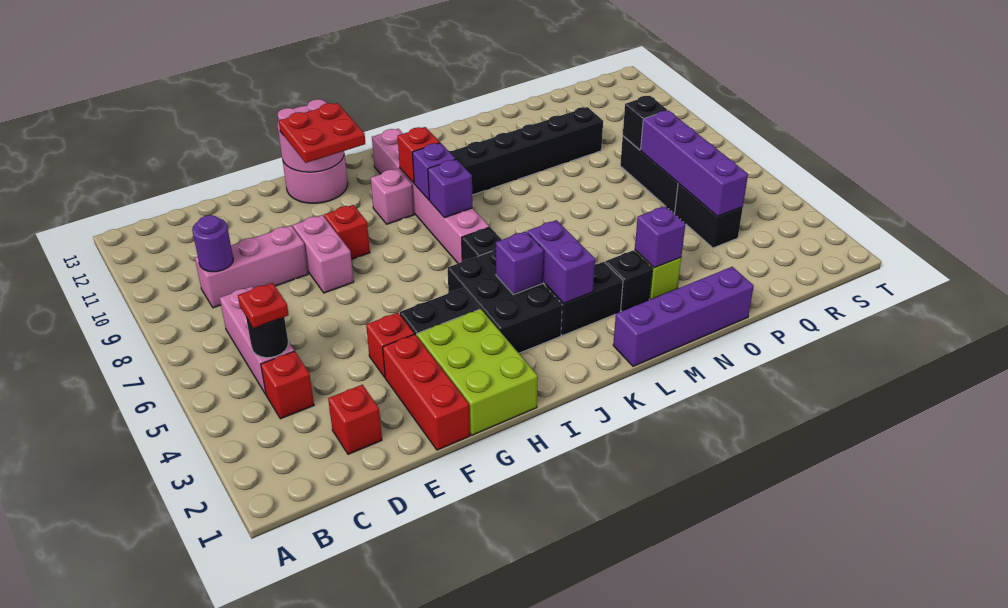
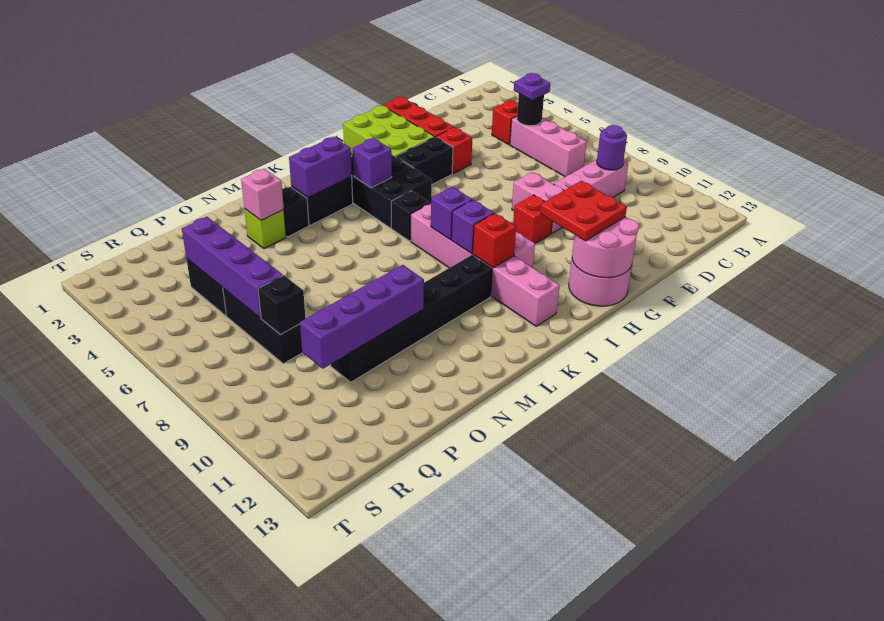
red plate C5 level 3 -> purple plate C5 level 3
red brick D2 level 1 -> none
purple brick K3:K4 level 2 -> purple brick K3:L3 level 2
purple brick L1:O1 level 1 -> purple brick N10:Q10 level 2
purple brick N3 level 2 -> pink brick N3 level 2

